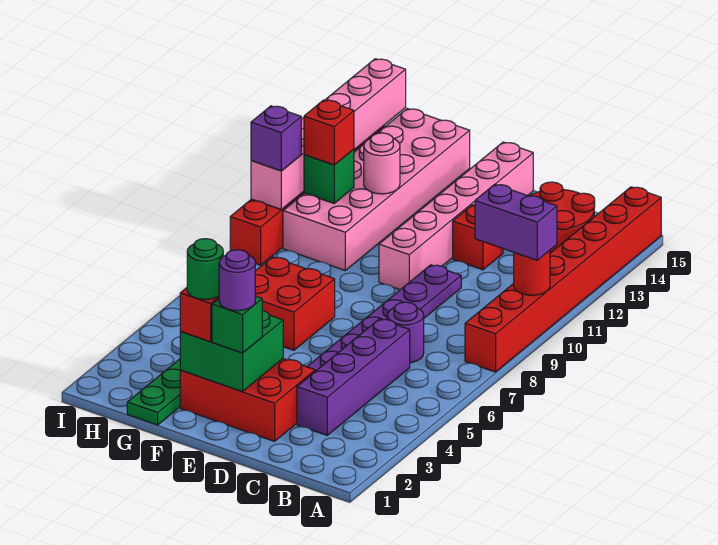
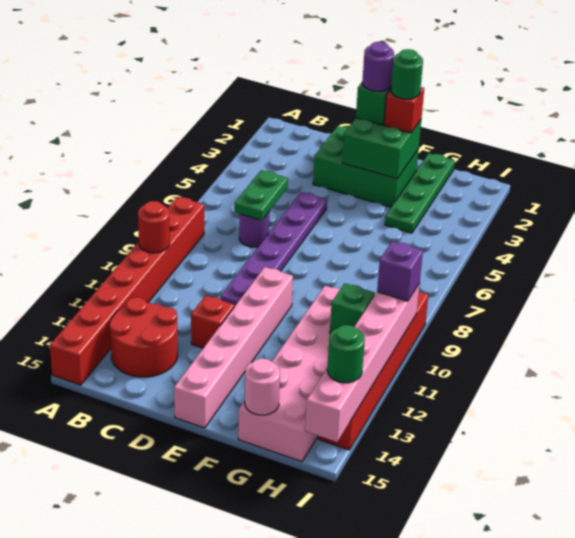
purple brick A10:B10 level 3 -> none
purple brick C3:C6 level 1 -> none
none -> green plate C6:C7 level 2
red brick D2:F3 level 1 -> green brick D2:F3 level 1
red brick F6:G7 level 1 -> none
pink round brick G12 level 2 -> pink round brick G15 level 2
red brick H11 level 3 -> none
none -> green round brick I14 level 3

